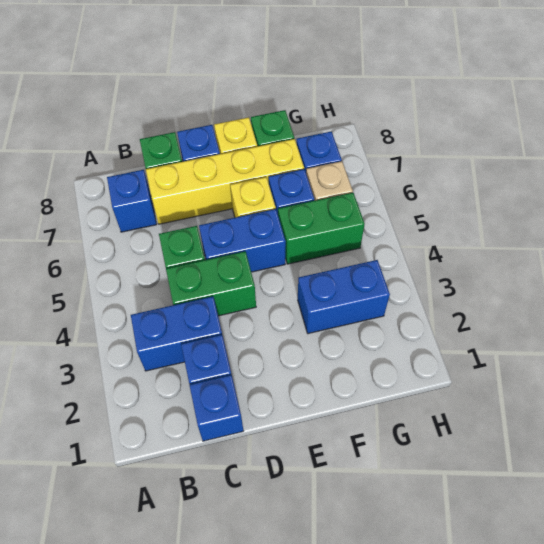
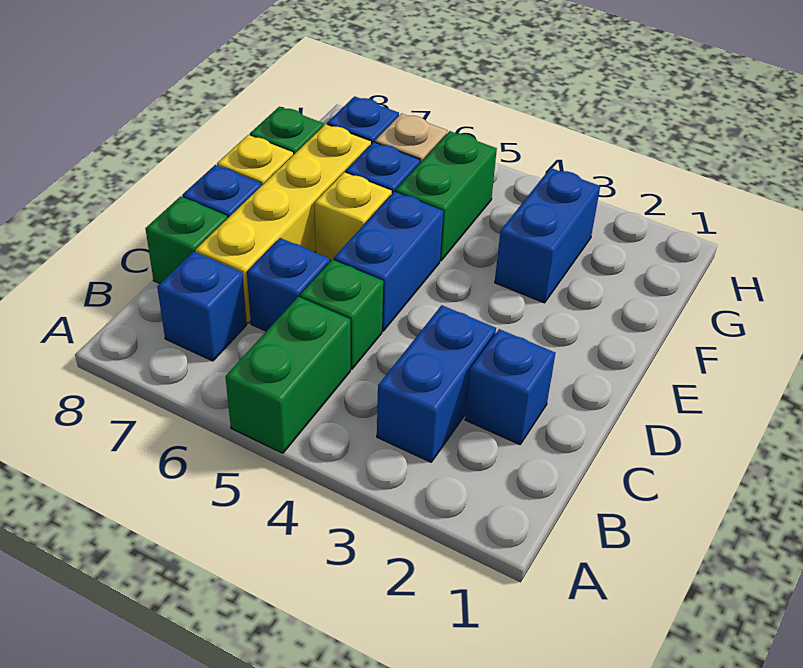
blue brick C1 level 1 -> blue brick C6 level 1
green brick C4:D4 level 1 -> green brick A5:B5 level 1

